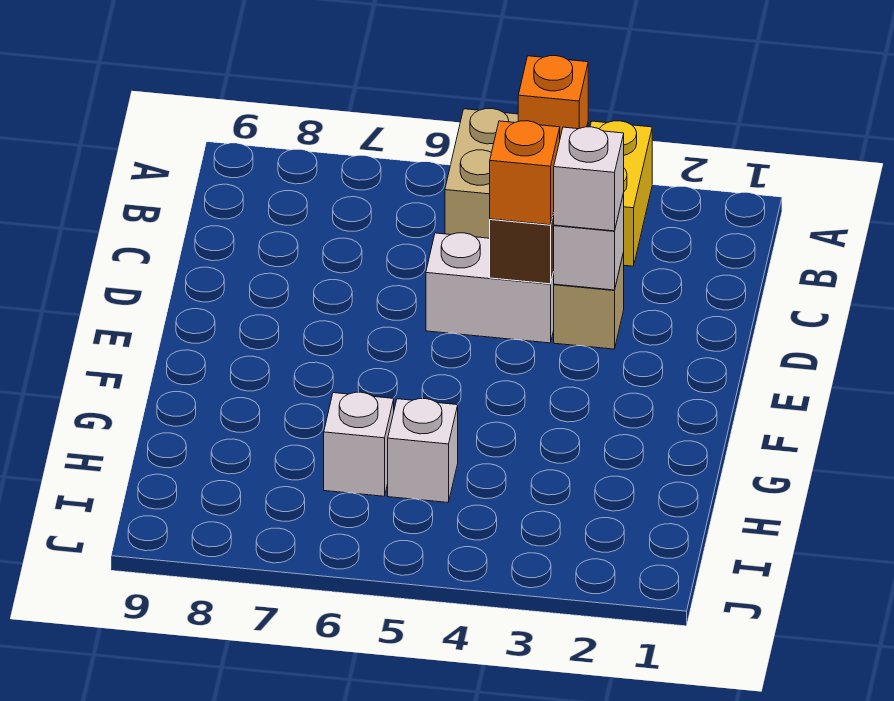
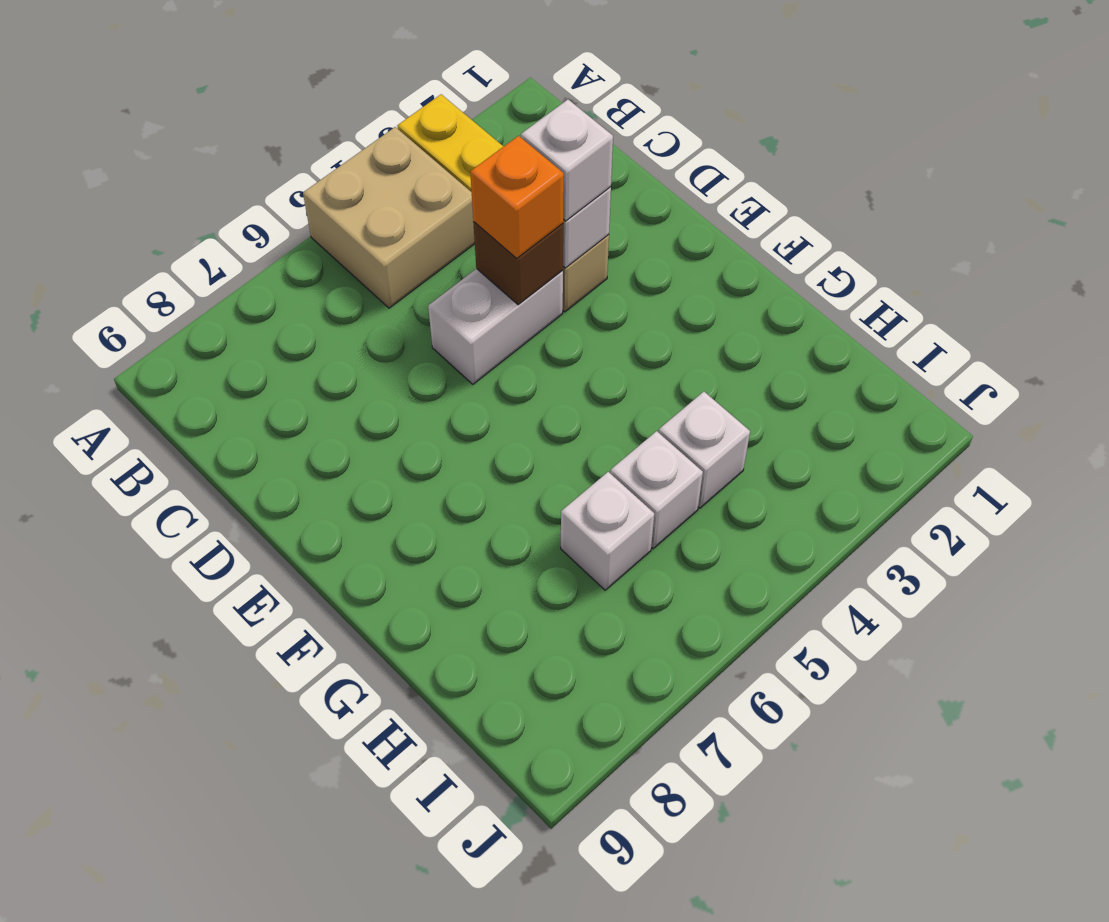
orange brick A4 level 2 -> none
none -> white brick H4 level 1

